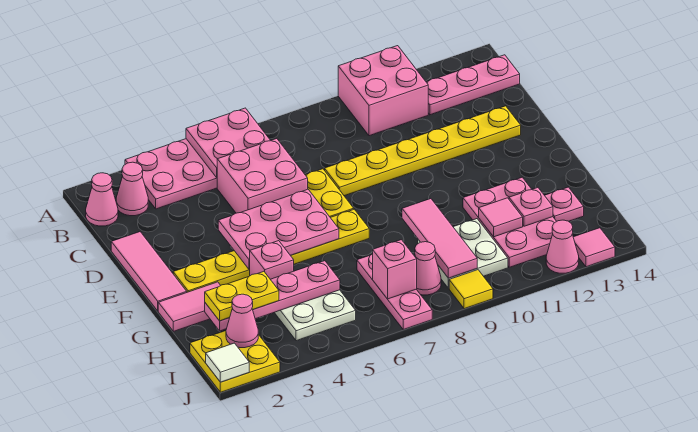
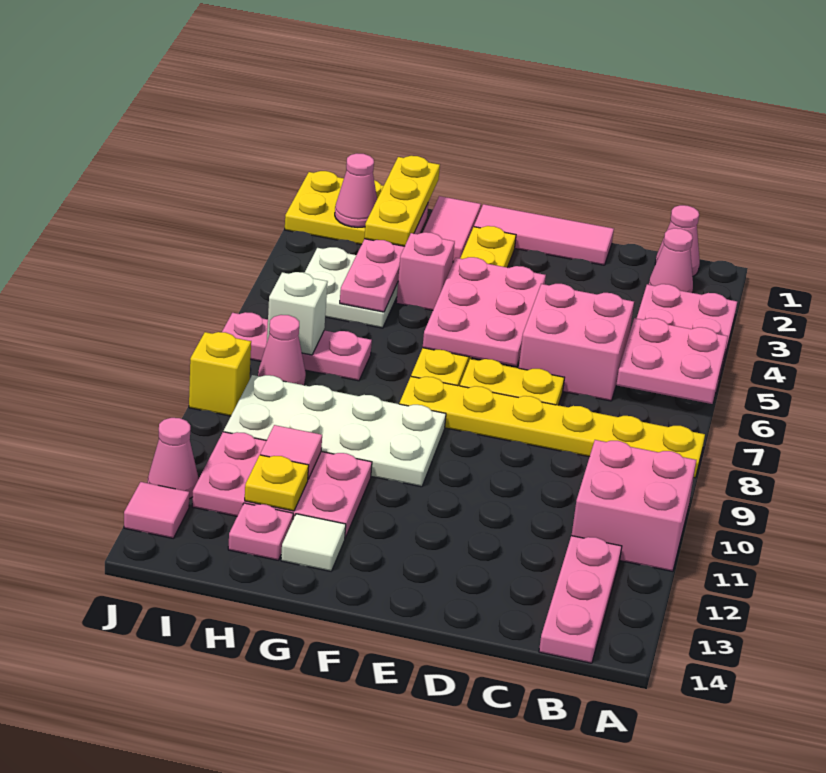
yellow plate D8:D13 level 1 -> yellow plate A8:F8 level 1
pink tile G9:I9 level 2 -> none
yellow plate H2:H3 level 3 -> yellow plate H1:H3 level 3
white plate H9:I10 level 1 -> white plate F9:I10 level 1
pink plate H12 level 2 -> yellow plate H12 level 2
pink brick I7 level 2 -> white brick I7 level 2
white tile J1 level 2 -> white tile G13 level 1
yellow tile J9 level 1 -> yellow brick J9 level 1

